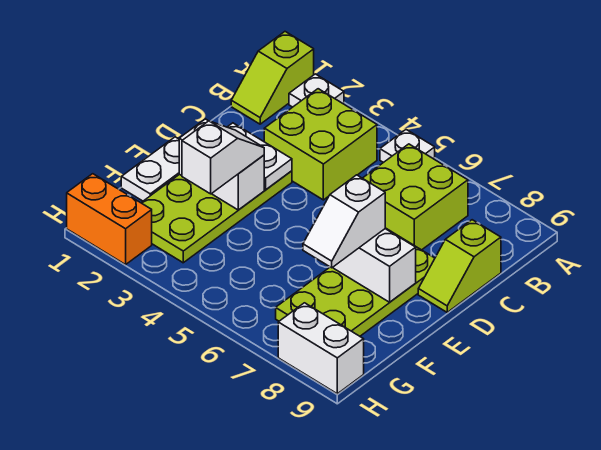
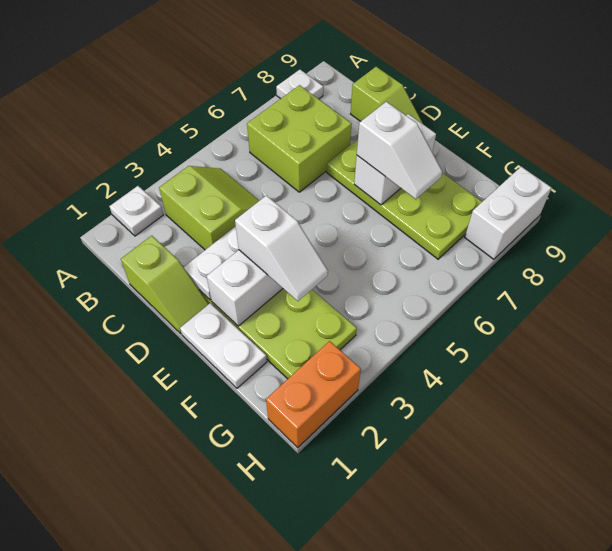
lime slope A1:B1 level 1 top A -> lime slope C1:D1 level 1 top C
white plate A5 level 1 -> white plate A8 level 1
lime brick B3:C4 level 1 -> lime slope B3:C4 level 1 top 3
white slope E3:F3 level 3 top F -> white slope E3:F3 level 3 top E

